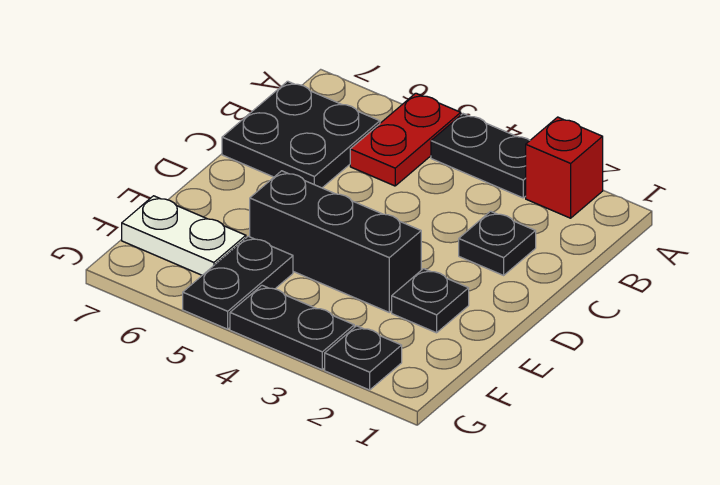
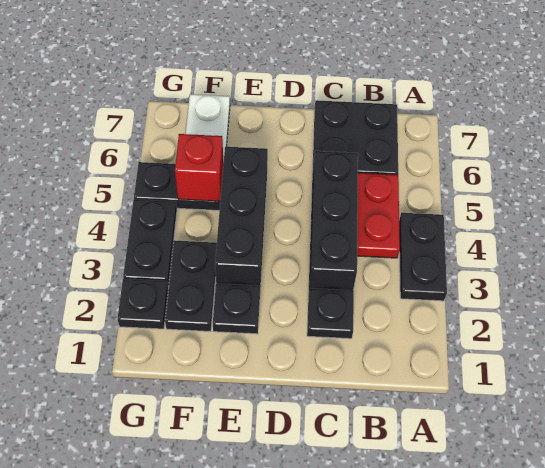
red brick A2 level 1 -> red brick F5 level 2
red plate A5:B5 level 1 -> red plate B4:B5 level 1
none -> black brick C3:C5 level 1
none -> black plate F2:F3 level 1

